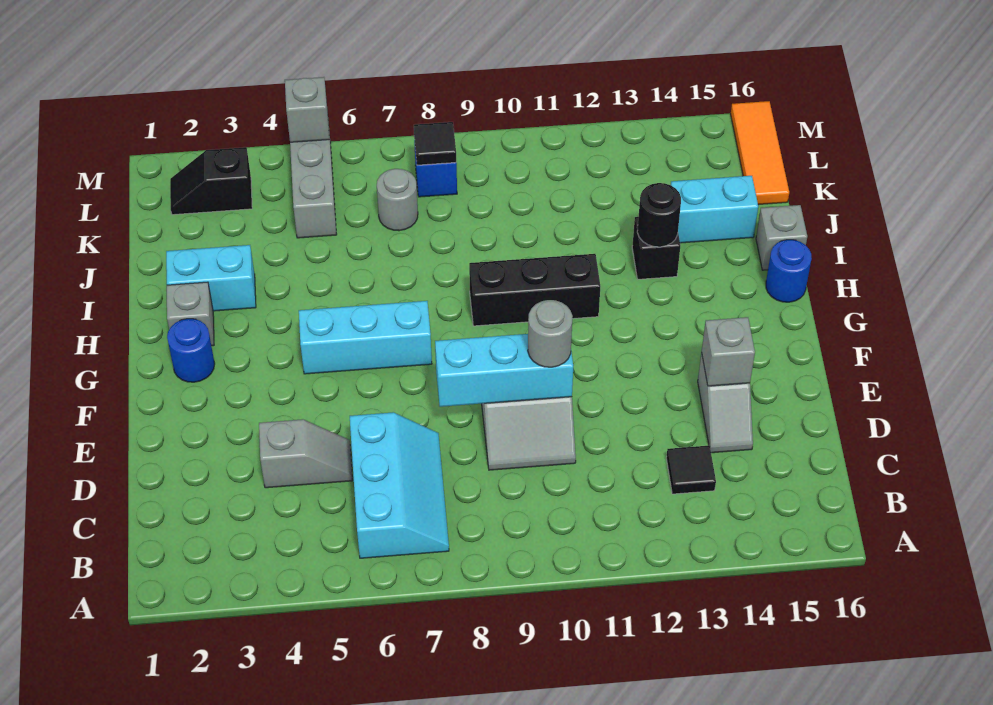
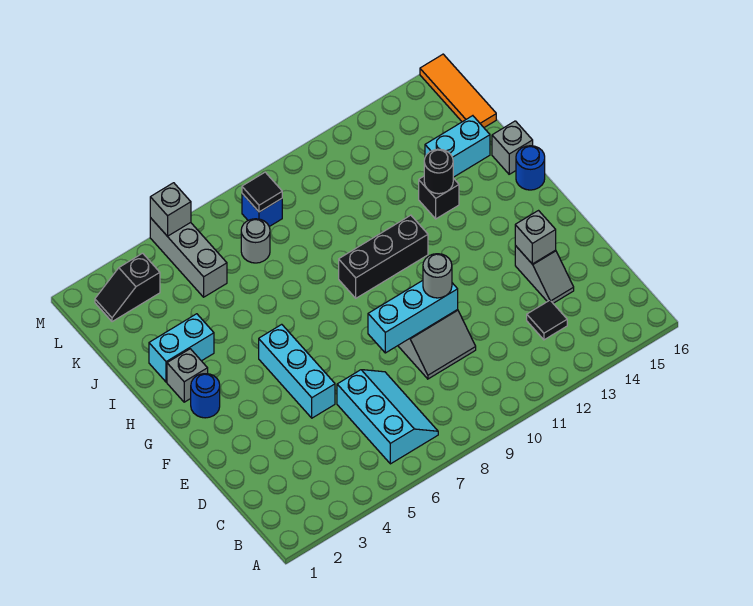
grey slope D4:D5 level 1 top 4 -> none
cyan brick G5:G7 level 1 -> cyan brick E5:G5 level 1

